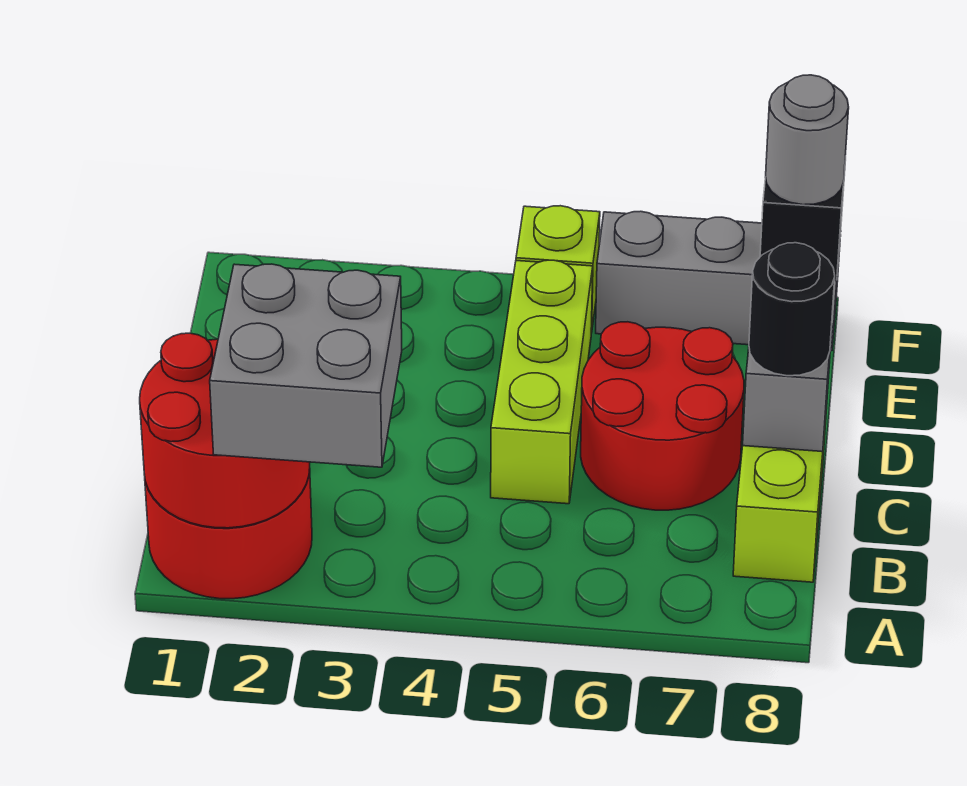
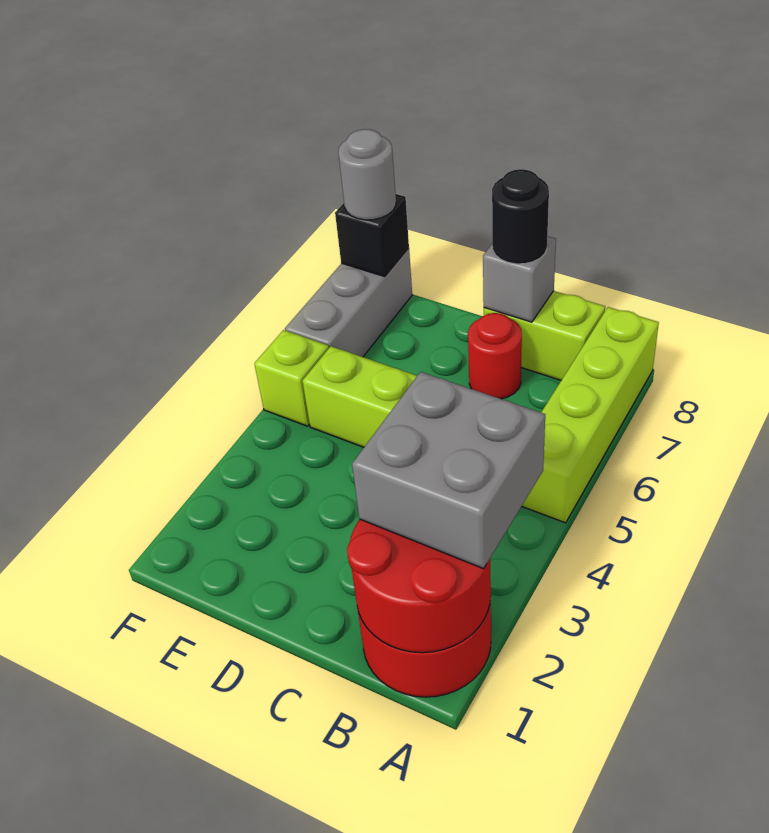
none -> lime brick A5:A8 level 1
red round brick C6:D7 level 1 -> red round brick C7 level 1

